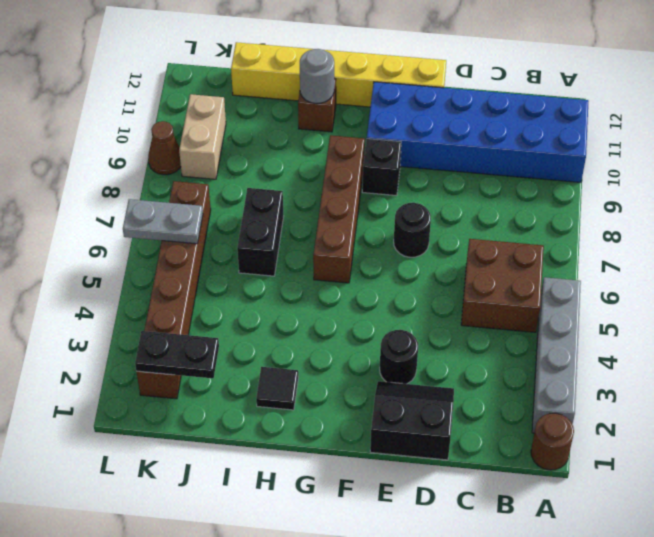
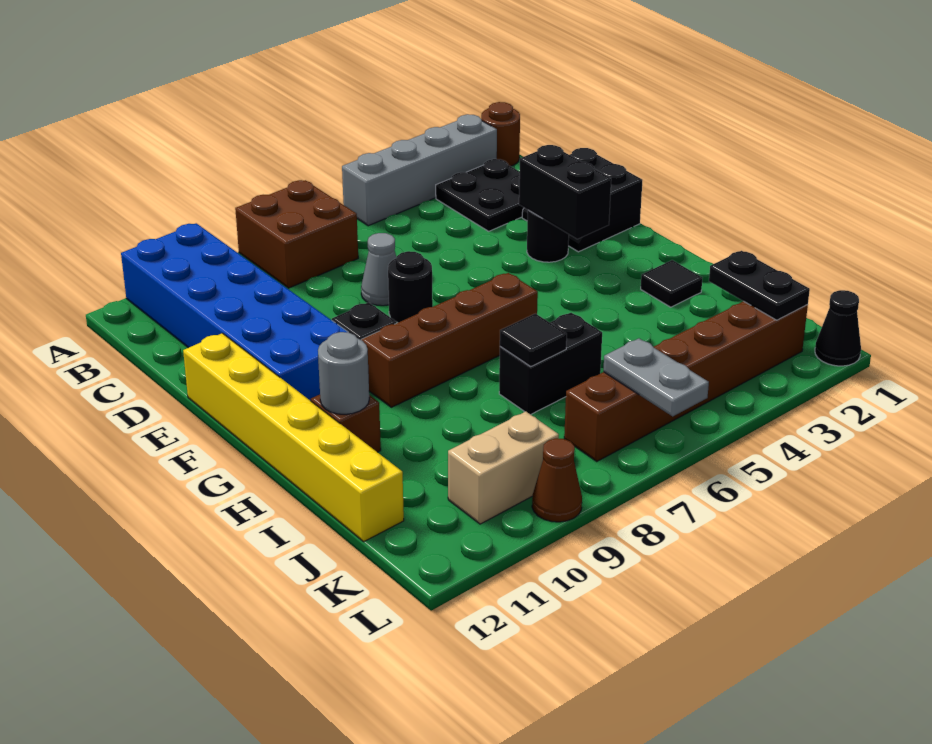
none -> black plate B2:C3 level 1
brown brick B5:C6 level 1 -> brown brick A7:B8 level 1
none -> grey cone D7 level 1
none -> black brick E3:F3 level 2
none -> black tile I7 level 2
none -> black cone L1 level 1

